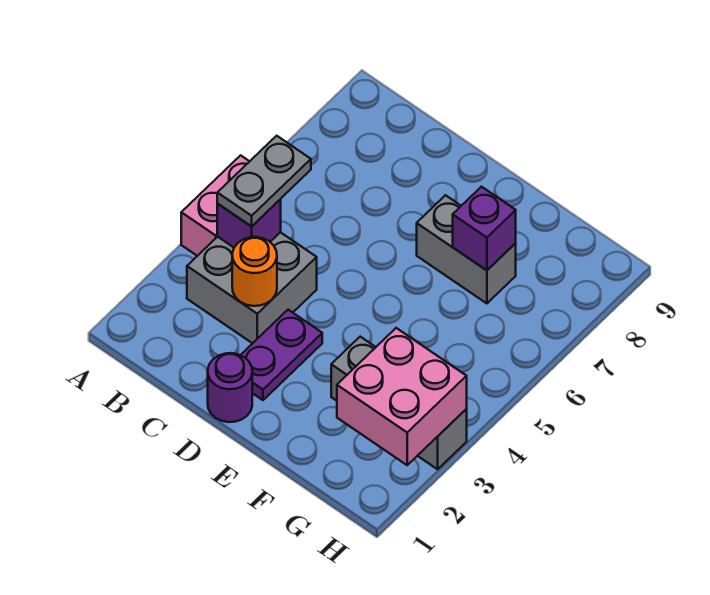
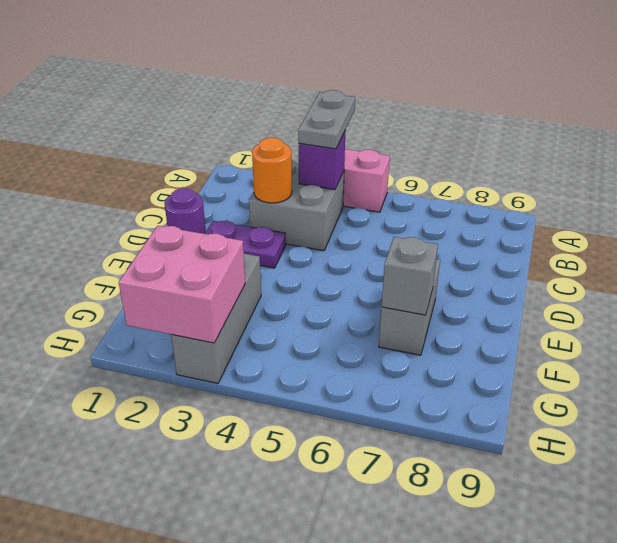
grey plate B4:B5 level 3 -> grey plate A4:B4 level 3
purple brick F7 level 2 -> grey brick F7 level 2

